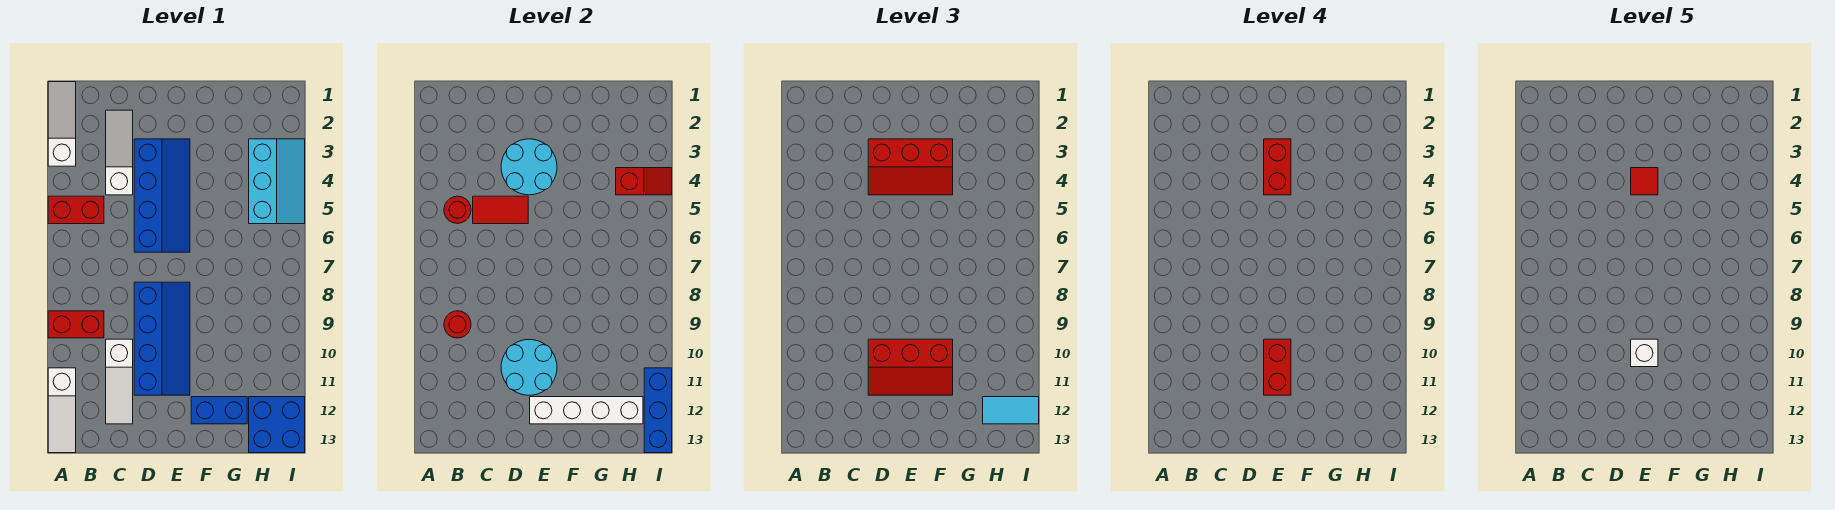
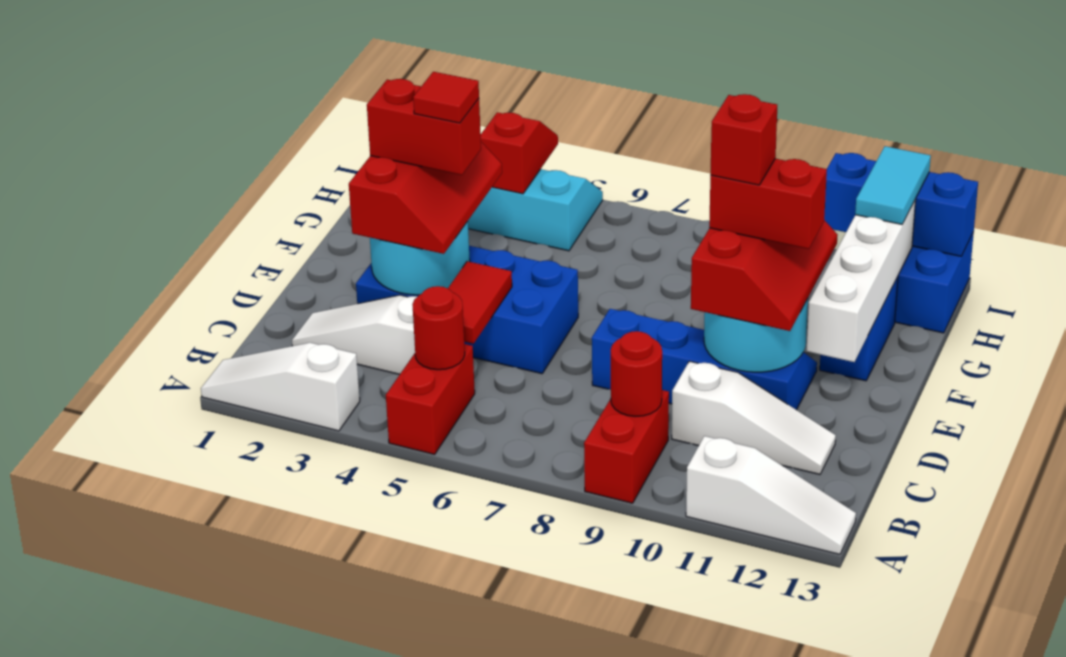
blue slope D3:E6 level 1 top D -> blue brick D3:E6 level 1
white brick E10 level 5 -> red brick E10 level 5

